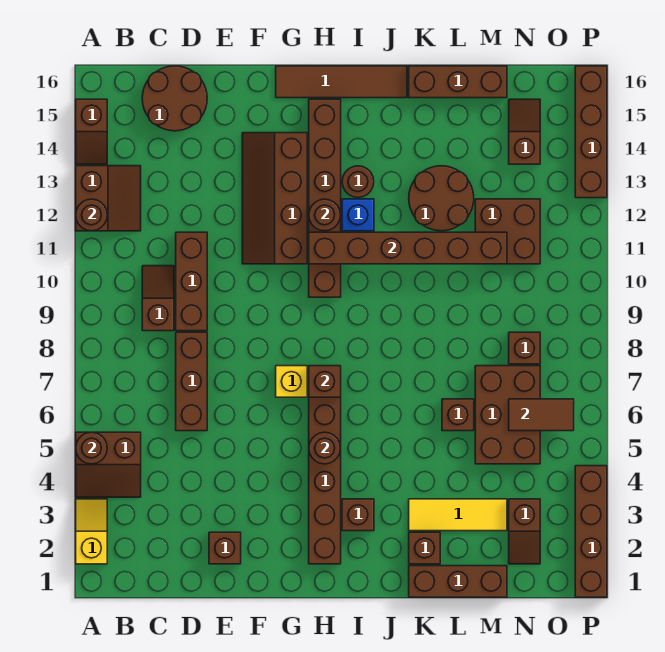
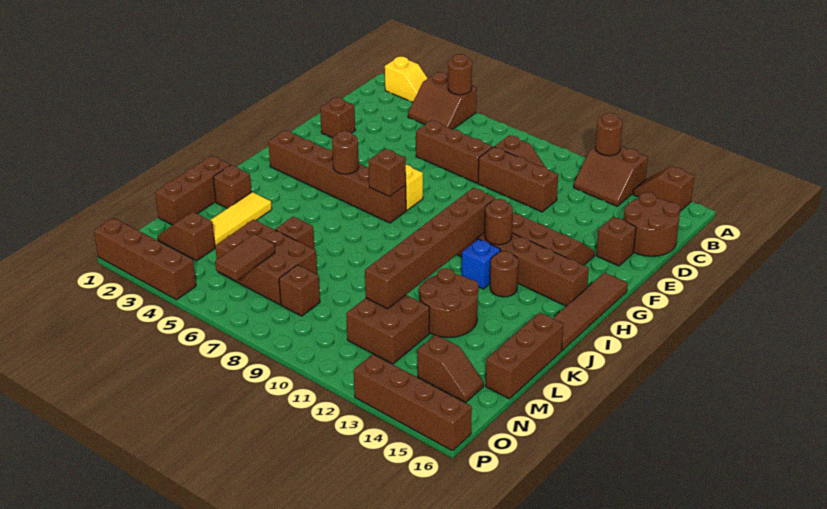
brown slope A4:B5 level 1 top 5 -> brown slope A4:B5 level 1 top A
brown brick I3 level 1 -> brown brick E15 level 1

